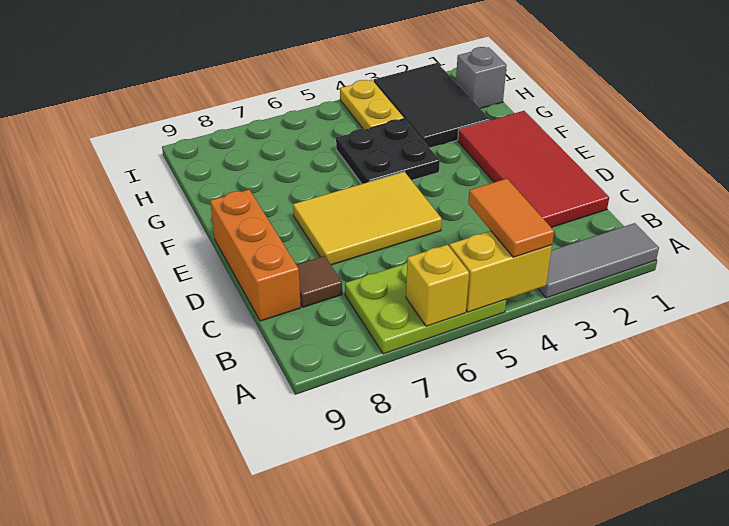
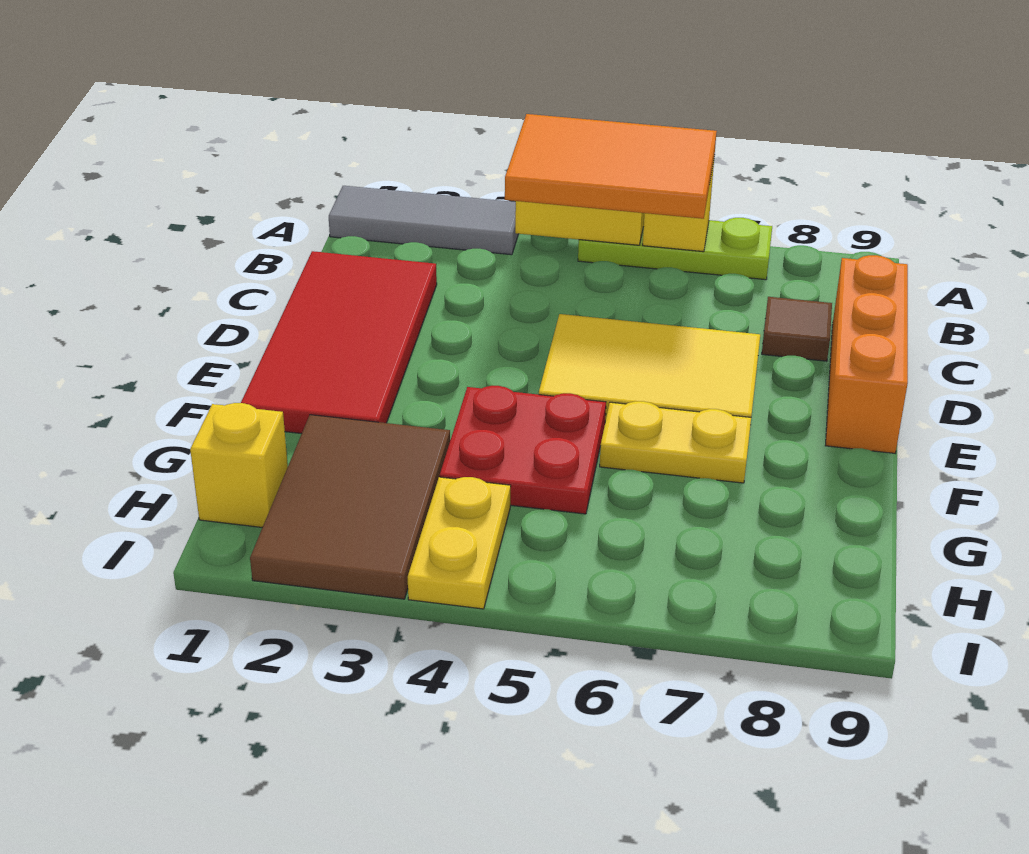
orange tile A4:B4 level 3 -> orange tile A4:B6 level 3
lime plate A5:B7 level 1 -> lime plate A5:A7 level 1
black plate F4:G5 level 1 -> red plate F4:G5 level 1
none -> yellow plate F6:F7 level 1
black tile G2:I3 level 1 -> brown tile G2:I3 level 1
grey brick H1 level 1 -> yellow brick H1 level 1

